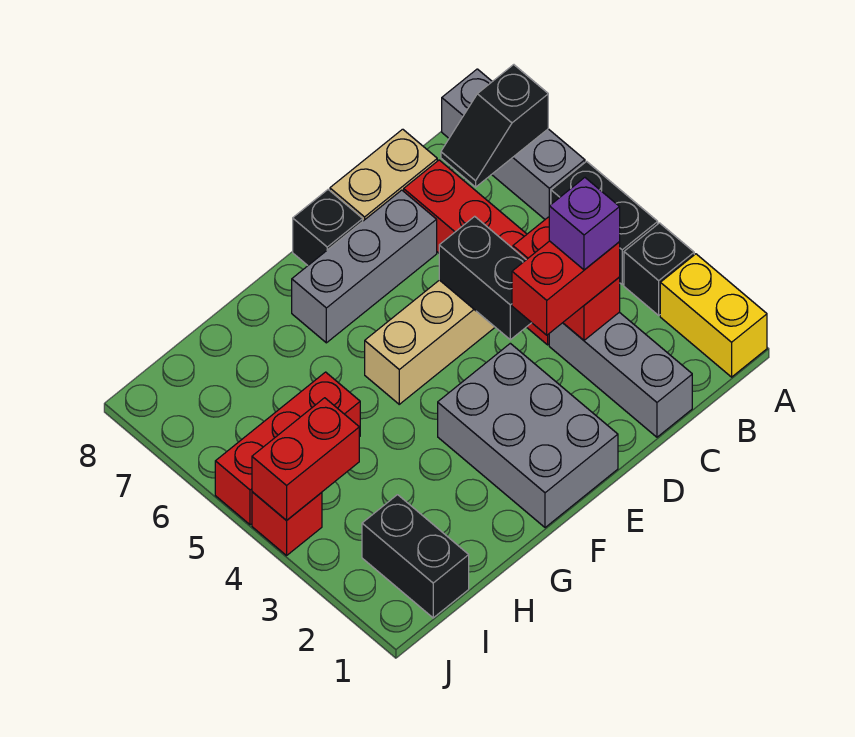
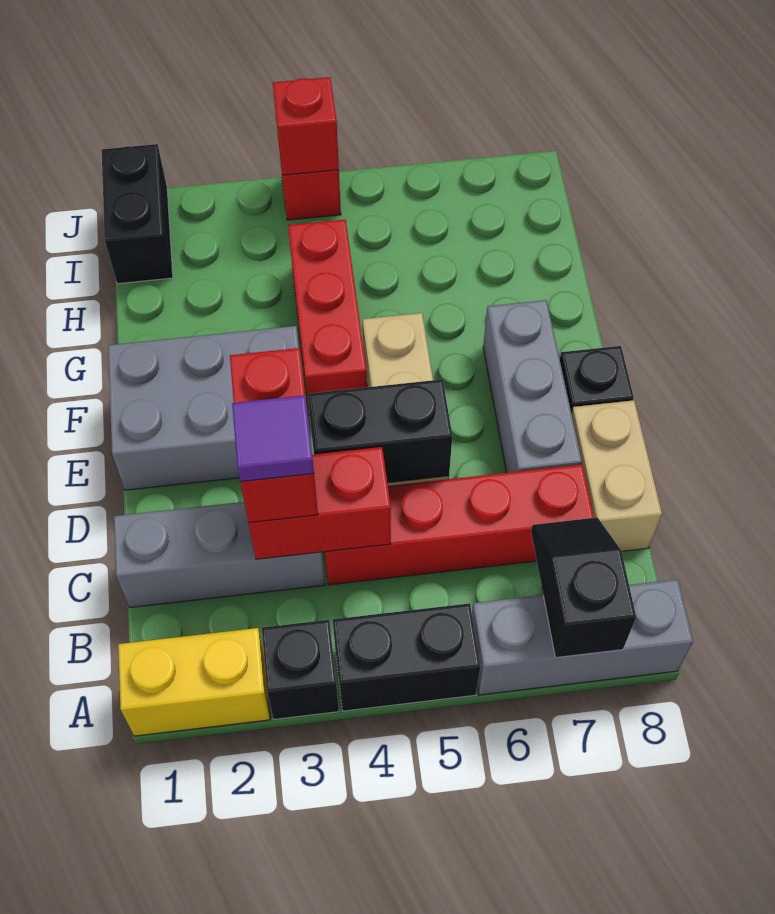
purple brick C3 level 4 -> purple tile C3 level 4
red brick H5:J5 level 1 -> red brick F4:H4 level 1
black brick I1:I2 level 1 -> black brick I1:J1 level 1
red brick I4:J4 level 2 -> red brick J4 level 2

